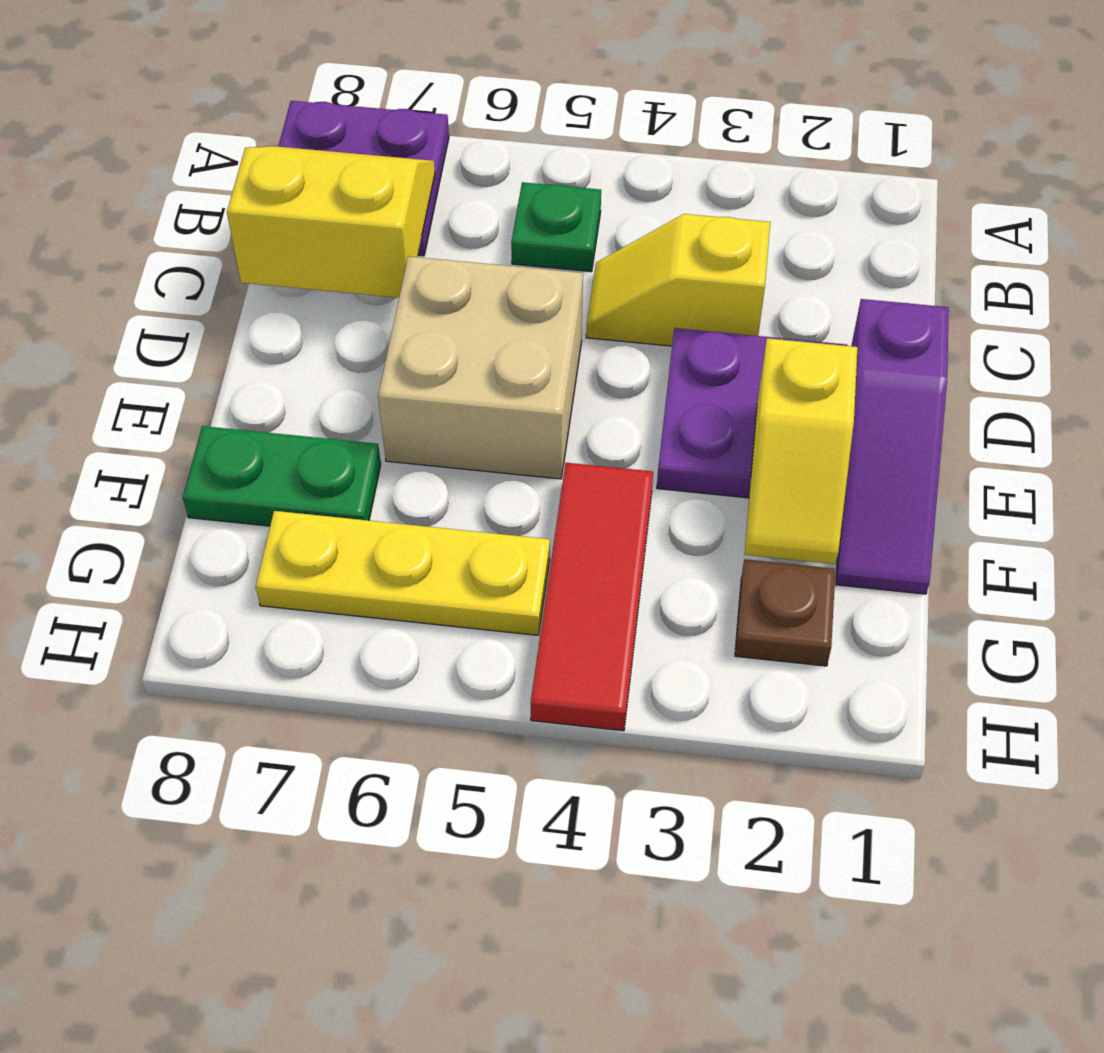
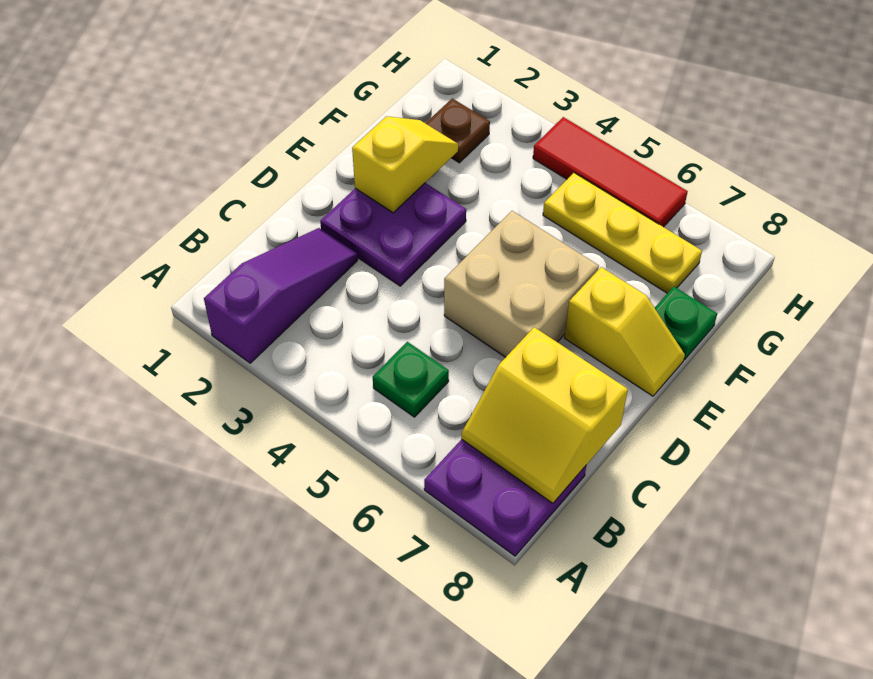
yellow slope C3:C4 level 1 top 3 -> yellow slope E7:E8 level 1 top 7
purple slope D1:F1 level 1 top D -> purple slope A2:C2 level 1 top A
red tile F4:H4 level 1 -> red tile H4:H6 level 1
green plate F7:F8 level 1 -> green plate F8 level 1

